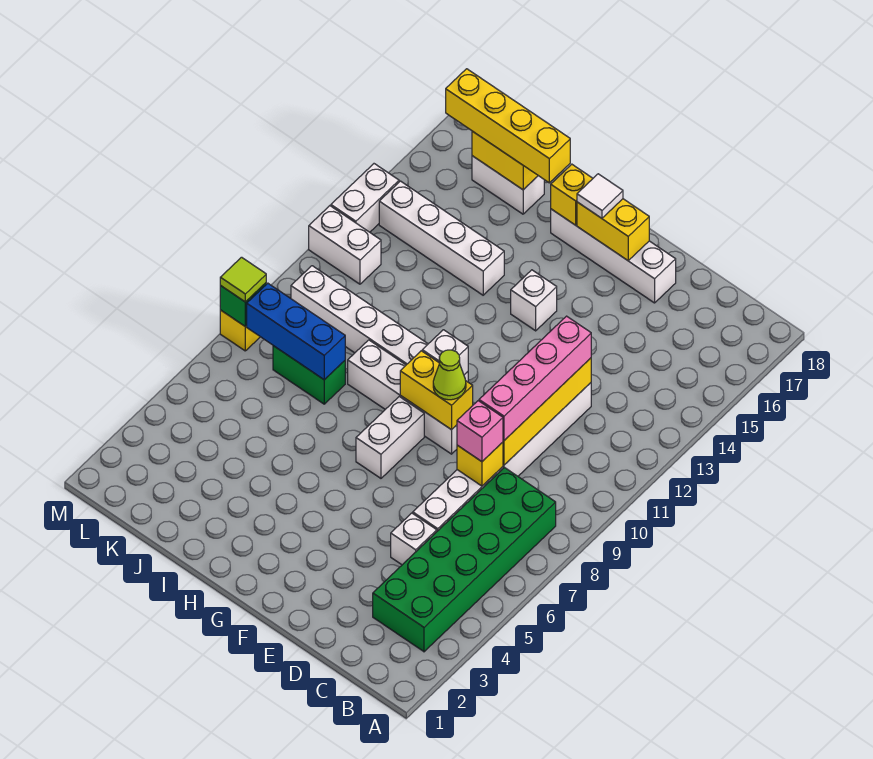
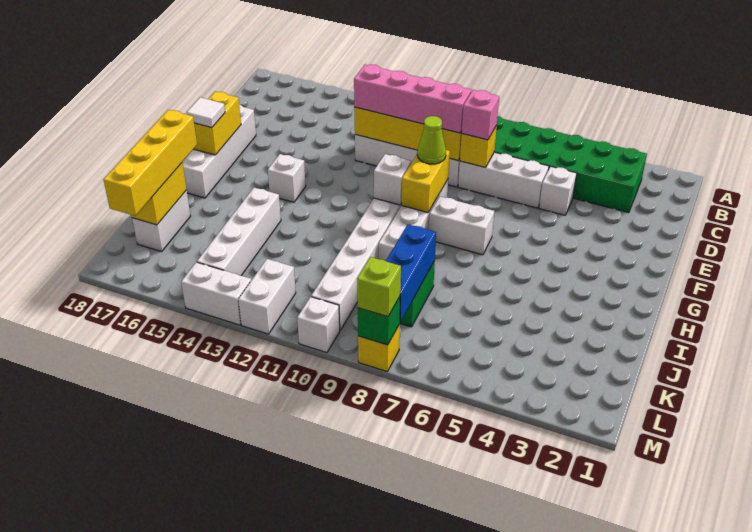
yellow brick H17 level 2 -> none
lime tile M8 level 3 -> lime brick M8 level 3
none -> white brick M10 level 1

